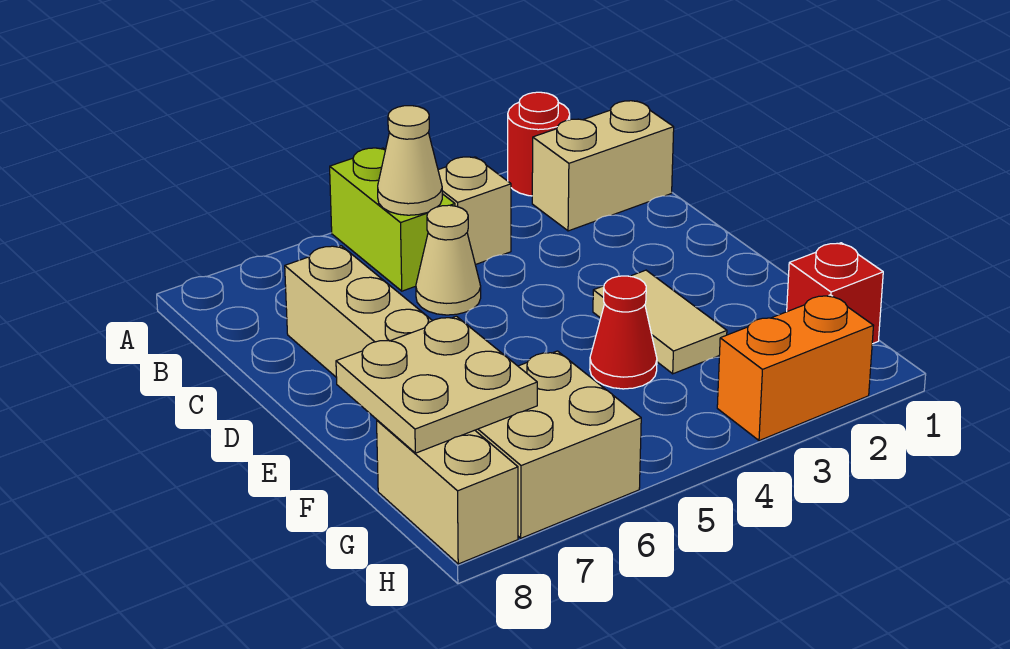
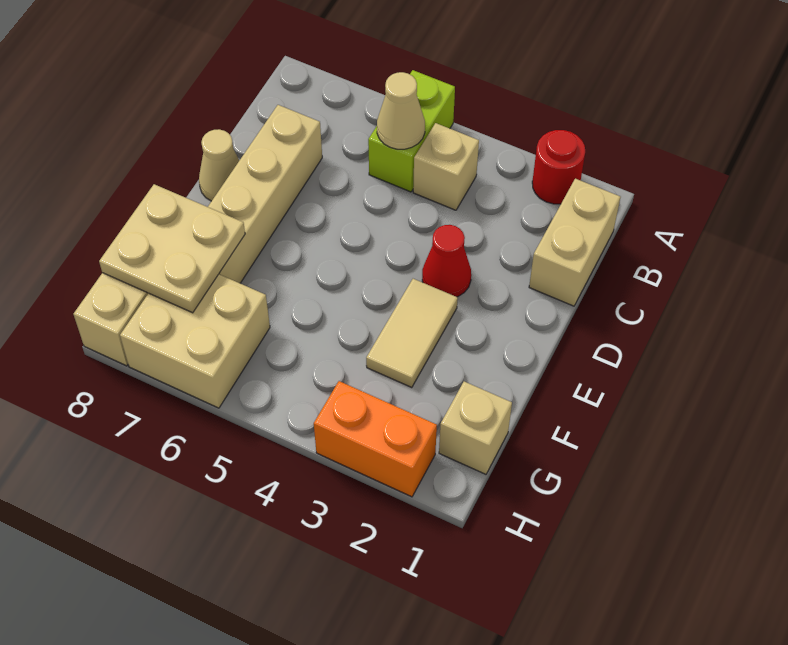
tan brick B1:B2 level 1 -> tan brick B1:C1 level 1
tan cone C5 level 1 -> tan cone D8 level 1
red cone F4 level 1 -> red cone D3 level 1
red brick G1 level 1 -> tan brick G1 level 1

